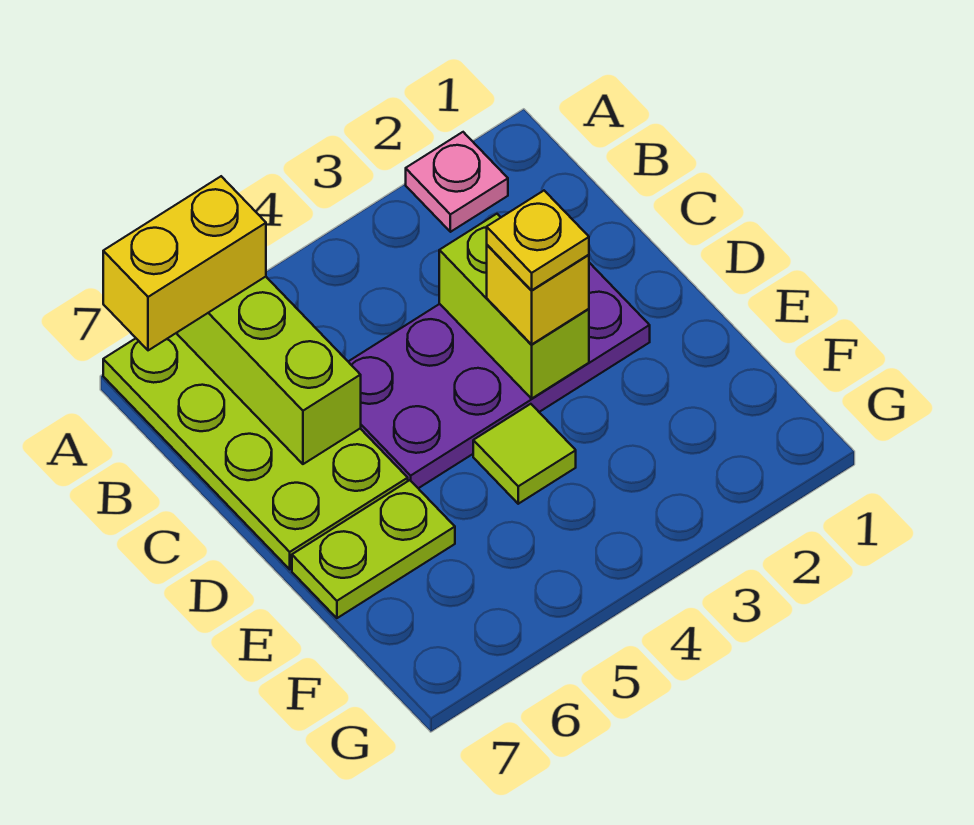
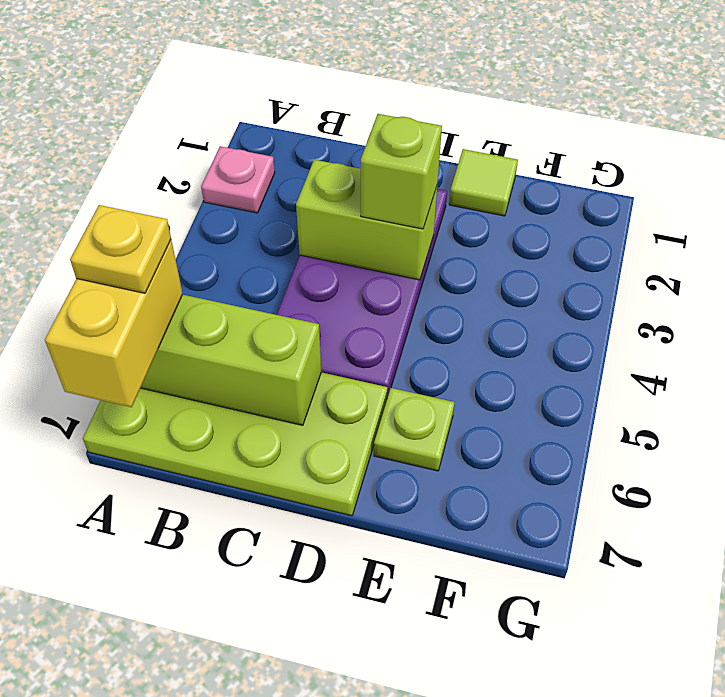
yellow brick D3 level 3 -> lime brick D3 level 3
yellow plate D3 level 4 -> yellow plate A6 level 4
lime tile E4 level 1 -> lime tile E1 level 1
lime plate E6:E7 level 1 -> lime plate E6 level 1

